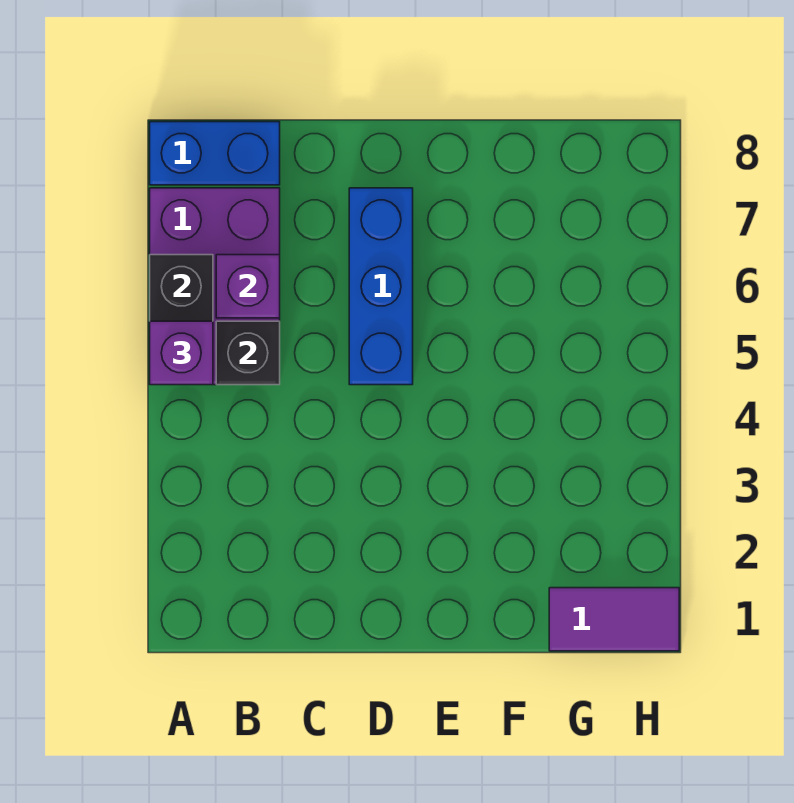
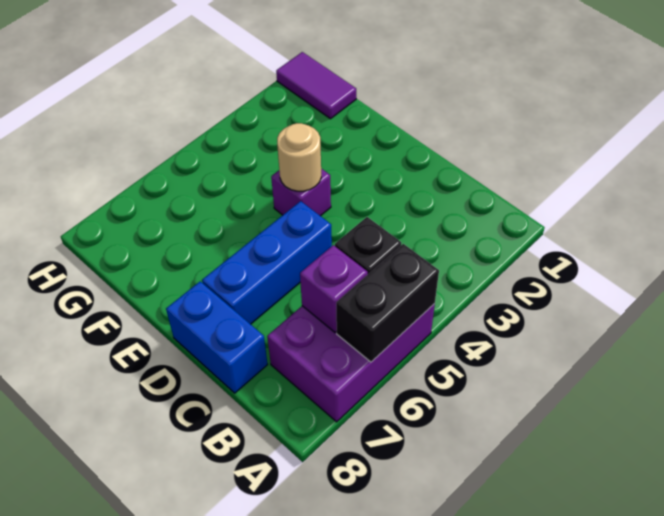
purple brick A5 level 3 -> purple brick E4 level 1
blue brick A8:B8 level 1 -> blue brick C8:D8 level 1
none -> tan round brick E4 level 2

